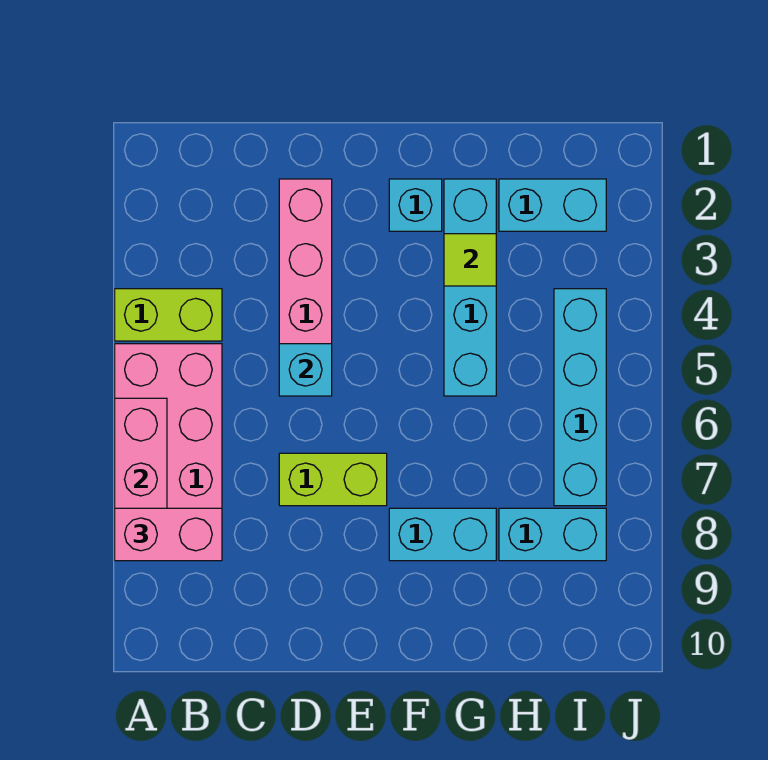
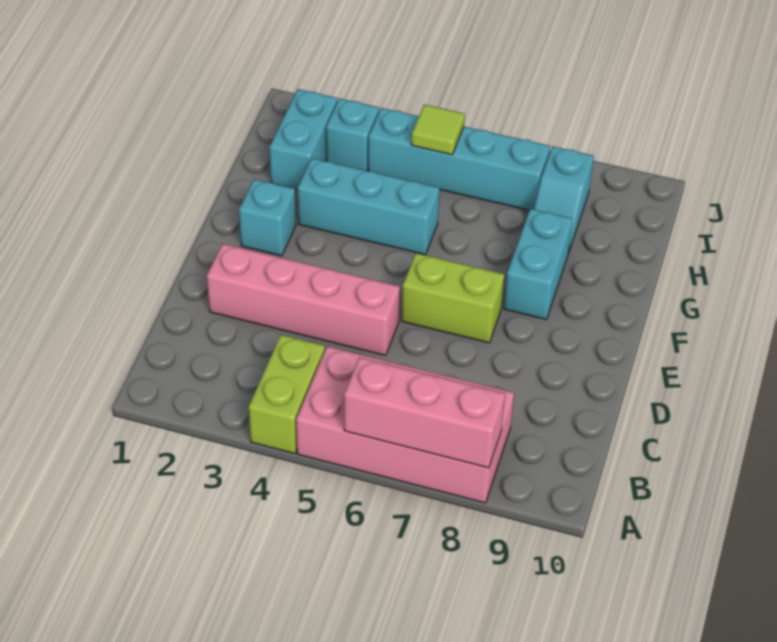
pink brick A8:B8 level 3 -> none
cyan brick D5 level 2 -> cyan brick I3 level 1
lime brick D7:E7 level 1 -> lime brick E6:E7 level 1
cyan brick G2:G5 level 1 -> cyan brick G3:G5 level 1
lime tile G3 level 2 -> lime tile I5 level 2
cyan brick H8:I8 level 1 -> cyan slope H8:I8 level 1 top I

